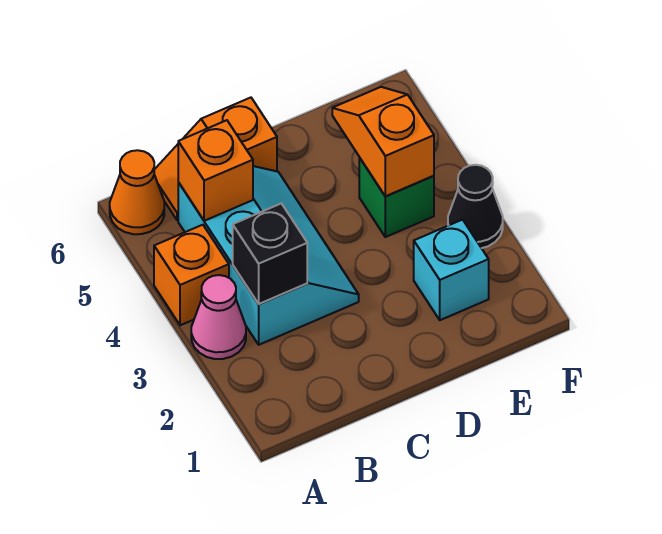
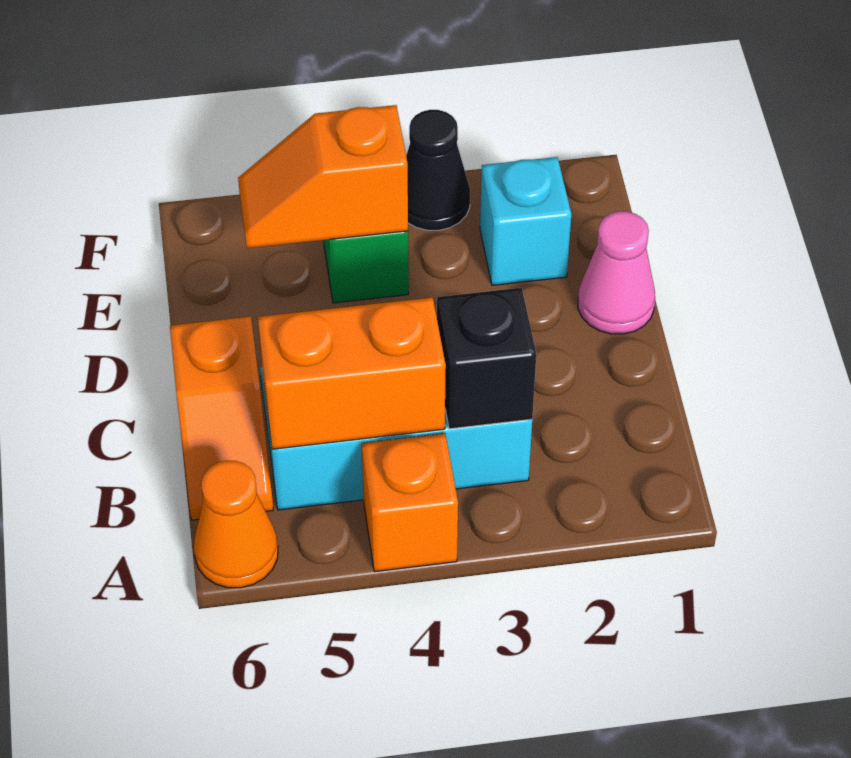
pink cone A3 level 1 -> pink cone D1 level 1
orange brick B5 level 2 -> orange brick B4:B5 level 2

